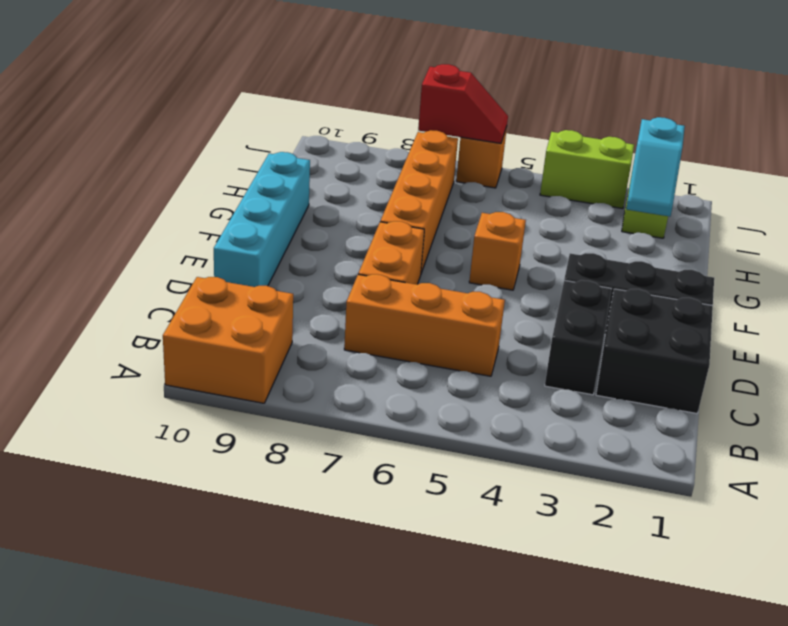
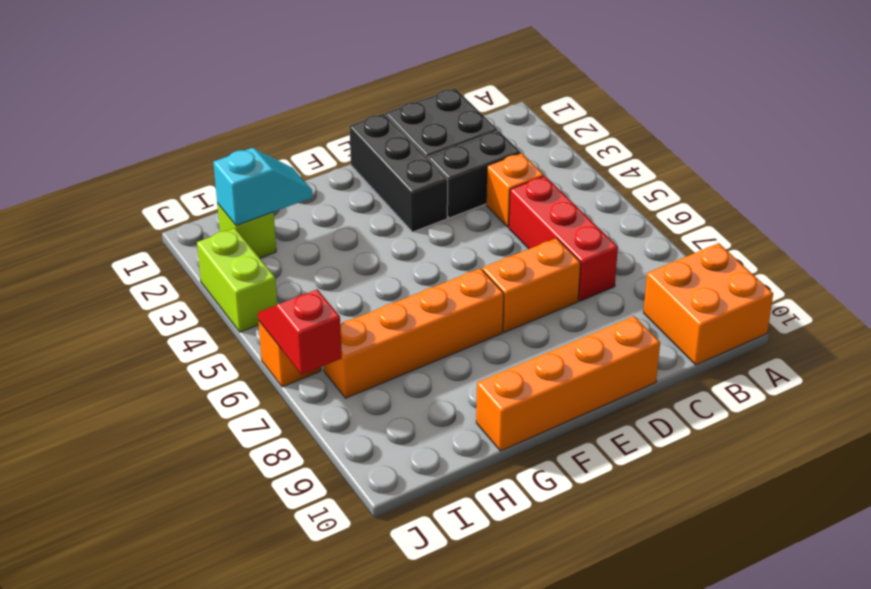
orange brick C5:C7 level 1 -> red brick C5:C7 level 1
cyan brick D10:G10 level 1 -> orange brick D10:G10 level 1
orange brick F5 level 1 -> orange brick C4 level 1

